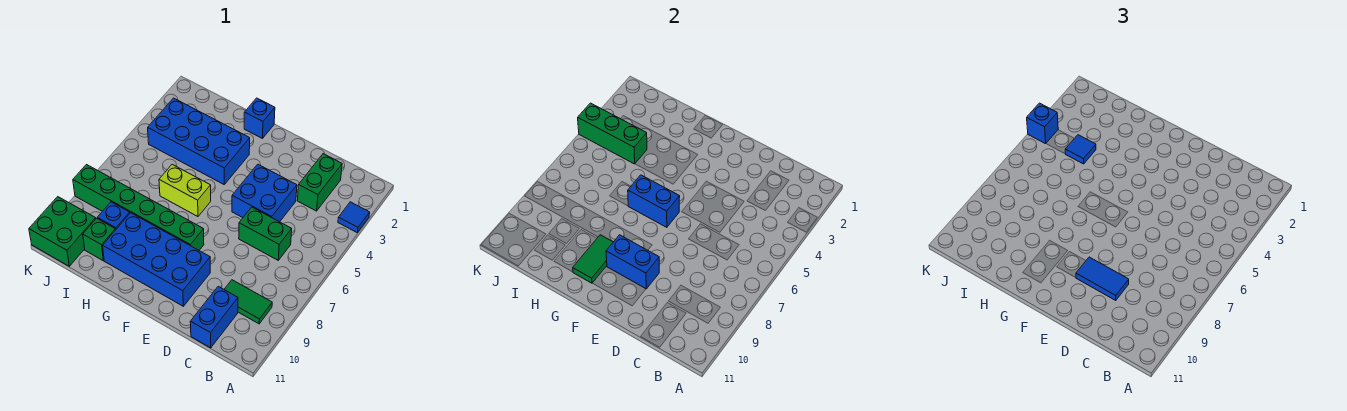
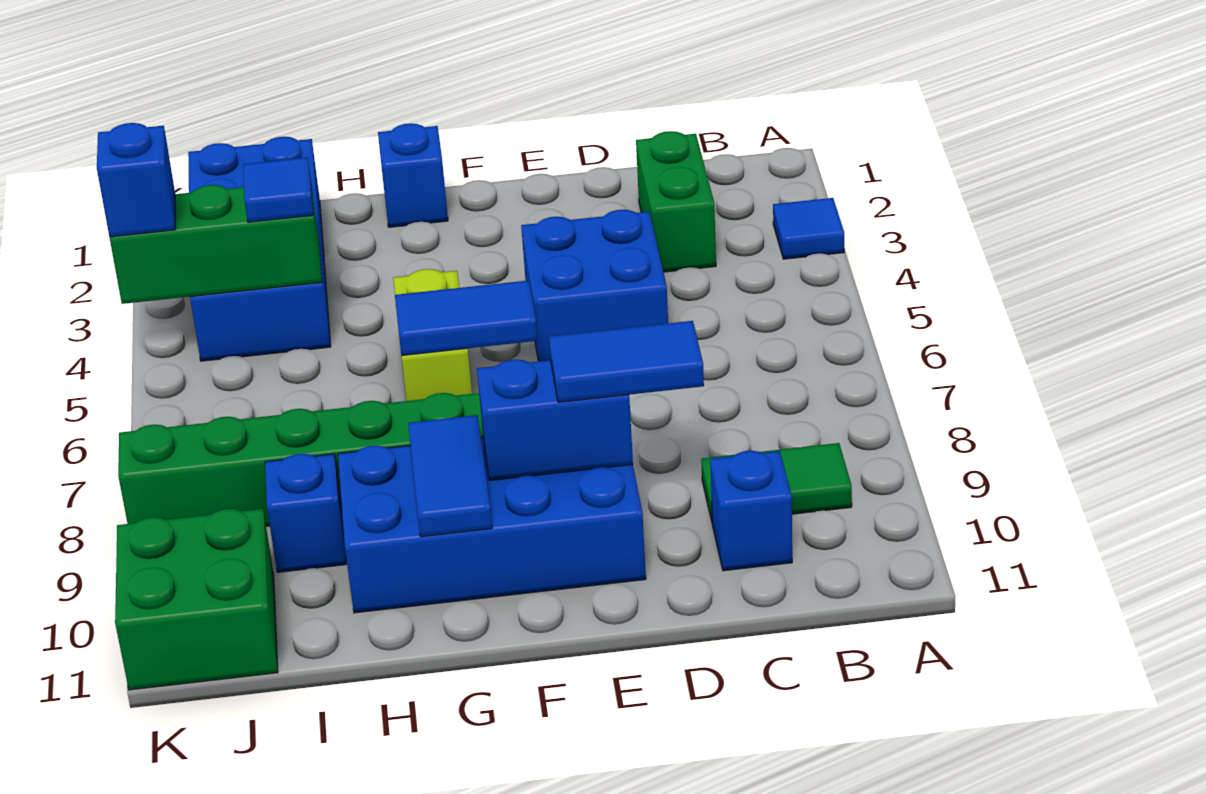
green brick C6:D6 level 1 -> none
blue brick C10:C11 level 1 -> blue brick C10 level 1
blue brick F6:G6 level 2 -> blue tile F6:G6 level 2
blue brick G3:J4 level 1 -> blue brick I1:J4 level 1
lime brick G6:H6 level 1 -> lime brick G5:G6 level 1
green tile G9:G10 level 2 -> blue tile G9:G10 level 2
green brick I10 level 1 -> none

